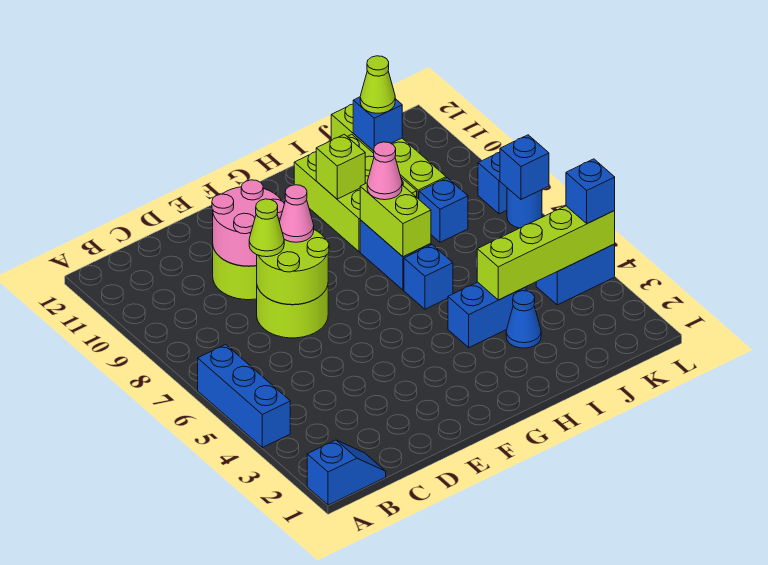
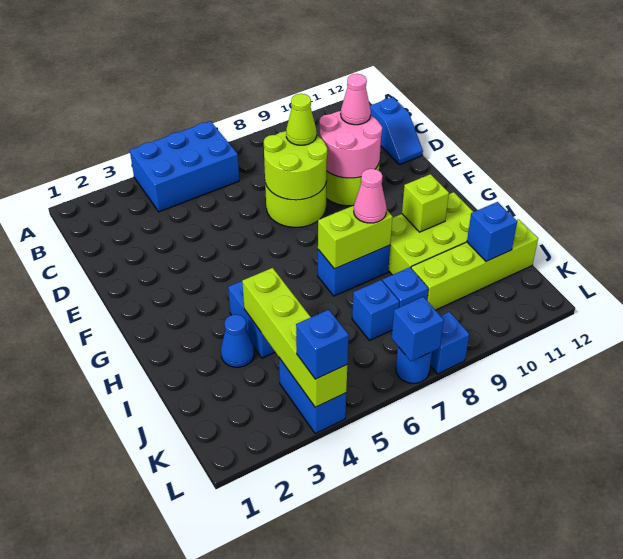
blue slope A1:B1 level 1 top A -> blue slope C12:D12 level 1 top C
blue brick A4:A6 level 1 -> blue brick A4:B6 level 1
pink cone E8 level 3 -> pink cone D10 level 3
blue brick H6 level 1 -> blue brick J7 level 1
lime cone J11 level 3 -> none

